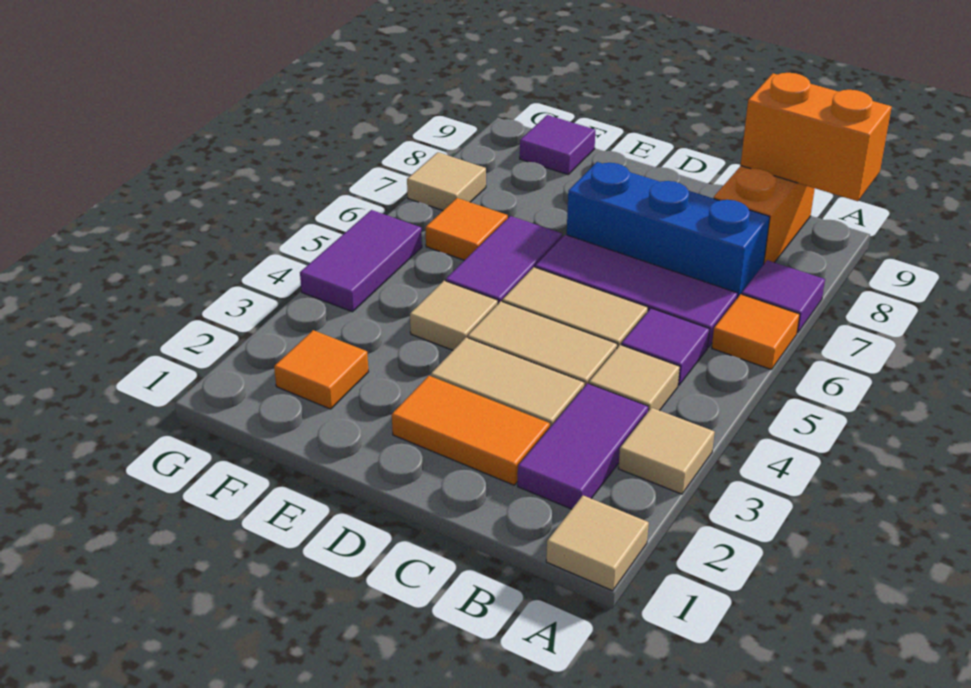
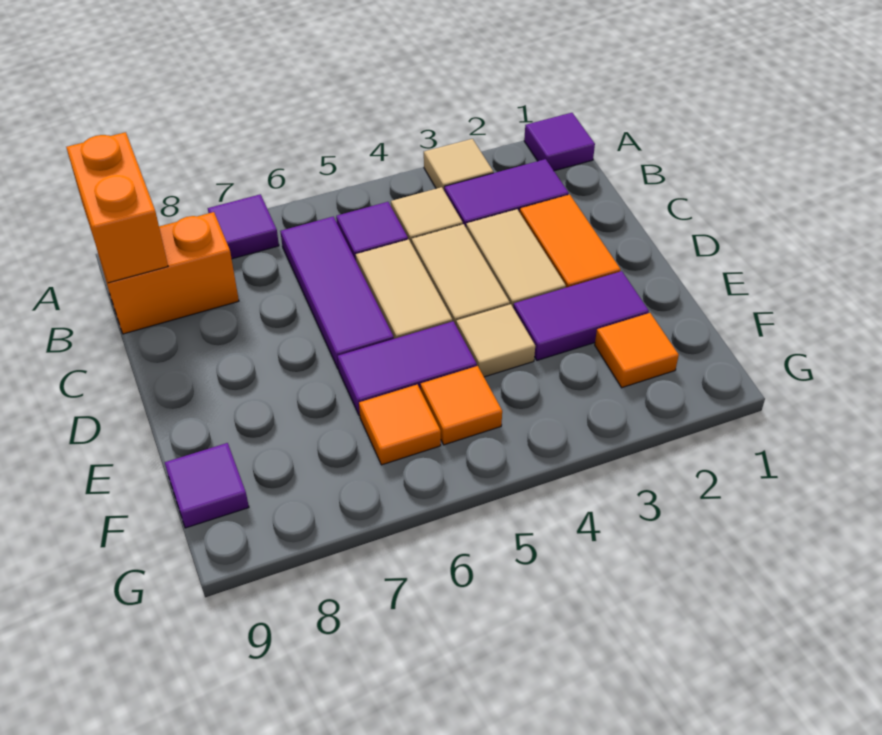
tan tile A1 level 1 -> purple tile A1 level 1
orange tile A6 level 1 -> orange tile F5 level 1
blue brick B7:D7 level 1 -> none
purple tile G4:G5 level 1 -> purple tile E2:E3 level 1
tan tile G7 level 1 -> none

